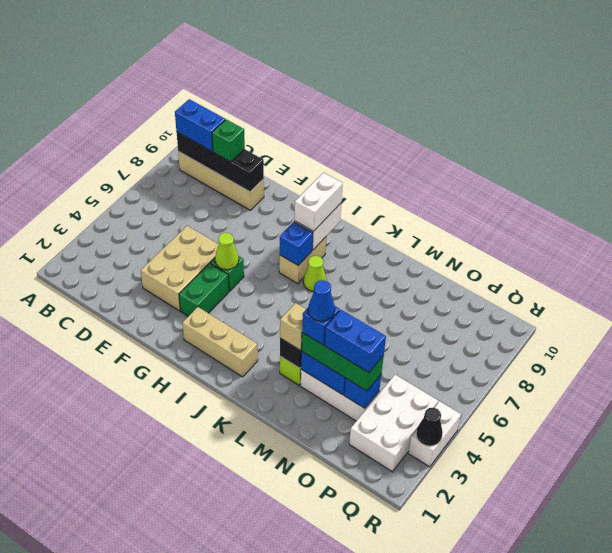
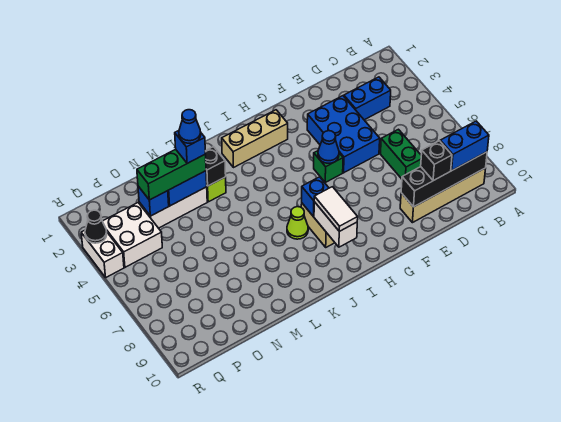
green brick D9 level 3 -> black brick D9 level 3
tan brick E3:F5 level 1 -> blue brick E3:F5 level 1
green brick G3:G4 level 1 -> green brick D6:D7 level 1
lime cone G5 level 2 -> blue cone G5 level 2
white brick I8:I9 level 3 -> white tile I8:I9 level 3
tan brick L3 level 3 -> none
blue brick N3:O3 level 4 -> blue brick C3:D3 level 1
white brick P2:Q4 level 1 -> white brick P3:Q4 level 1

